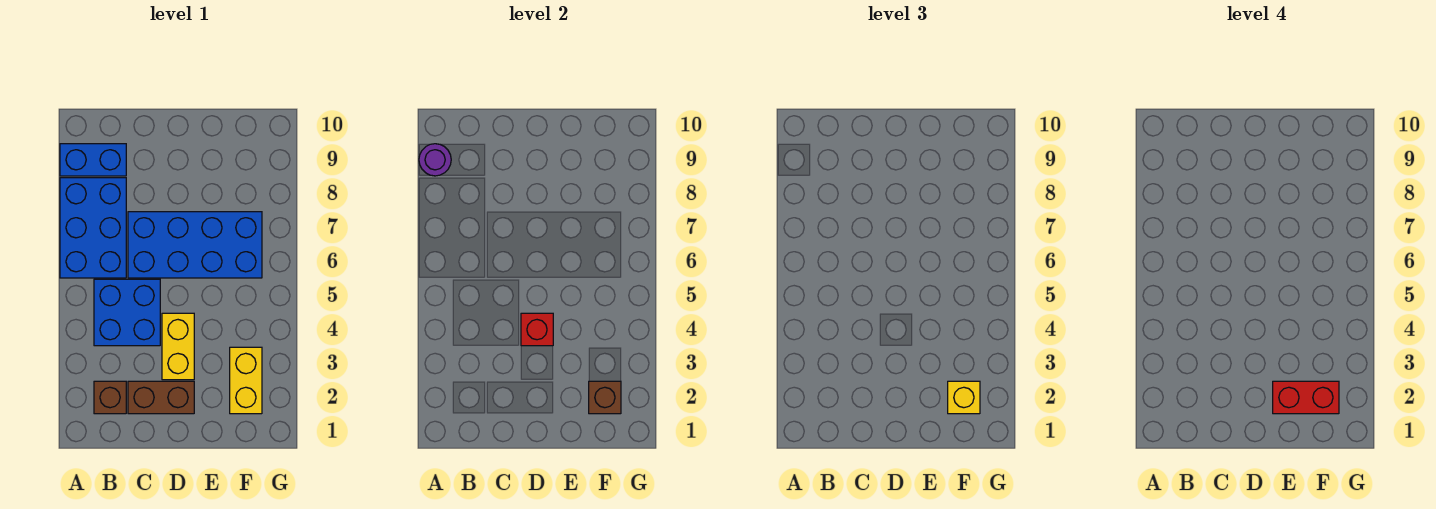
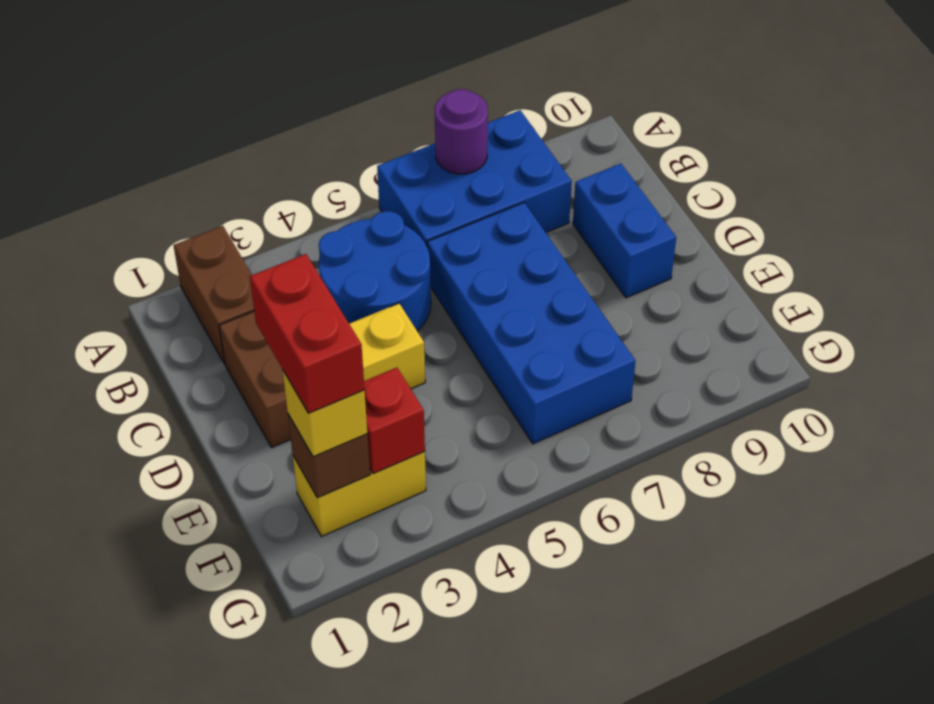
blue brick A9:B9 level 1 -> blue brick C9:D9 level 1
purple round brick A9 level 2 -> purple round brick A7 level 2
brown brick B2 level 1 -> brown brick A2:B2 level 1
blue brick B4:C5 level 1 -> blue round brick B4:C5 level 1
red brick D4 level 2 -> red brick F3 level 2

